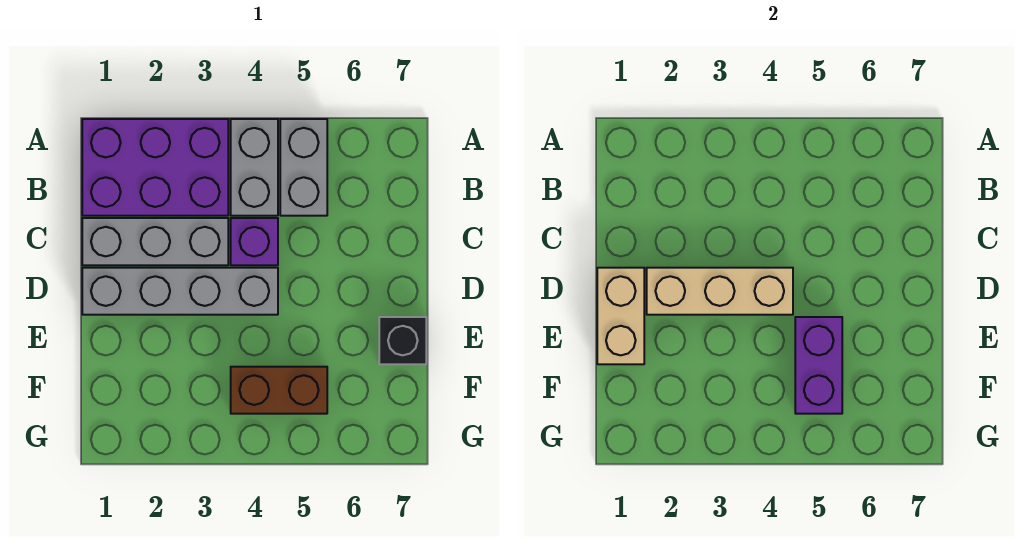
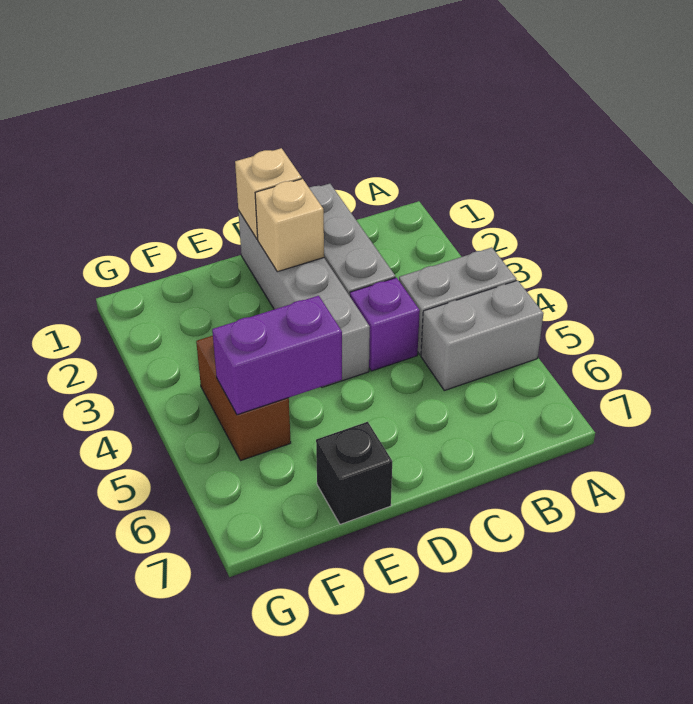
purple brick A1:B3 level 1 -> none
tan brick D1:E1 level 2 -> tan brick D1 level 2
tan brick D2:D4 level 2 -> tan brick D2 level 2

